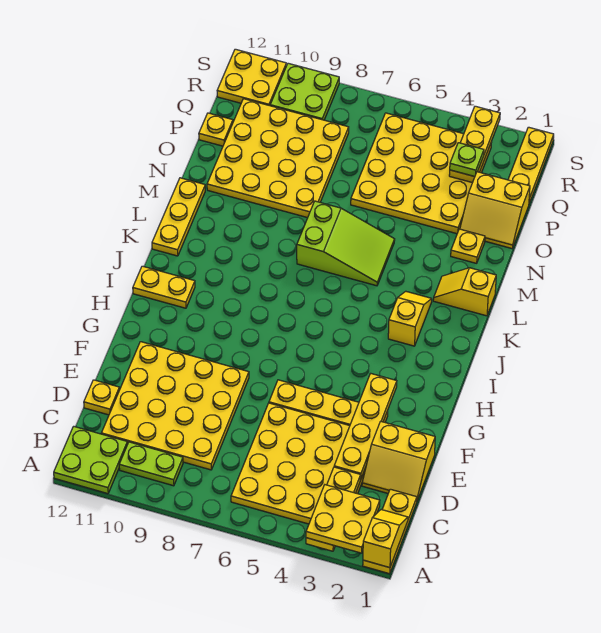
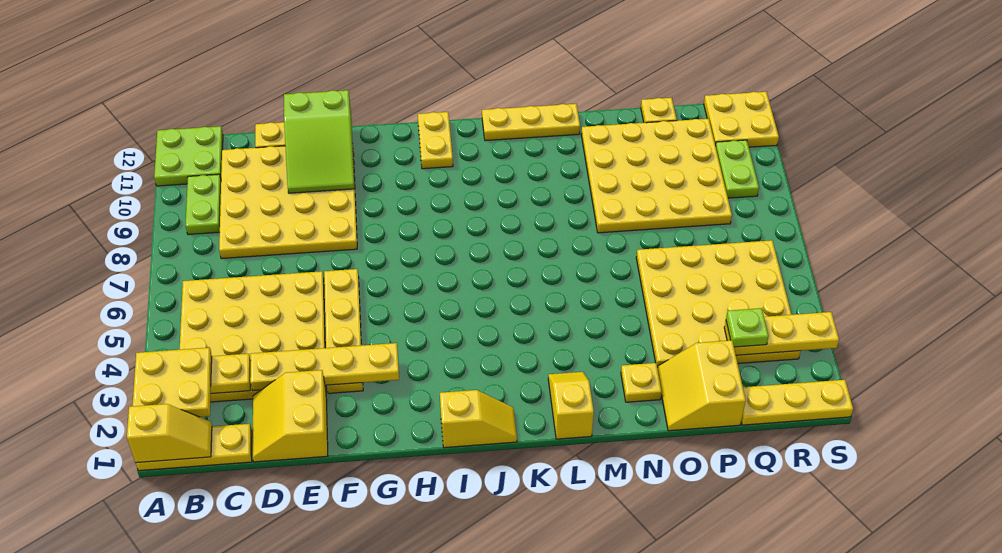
yellow slope J3:K3 level 1 top J -> yellow slope I1:J1 level 1 top I
lime slope L5:M7 level 1 top 7 -> lime slope E10:F12 level 2 top 12
lime plate R9:S10 level 1 -> lime plate R9:R10 level 1

